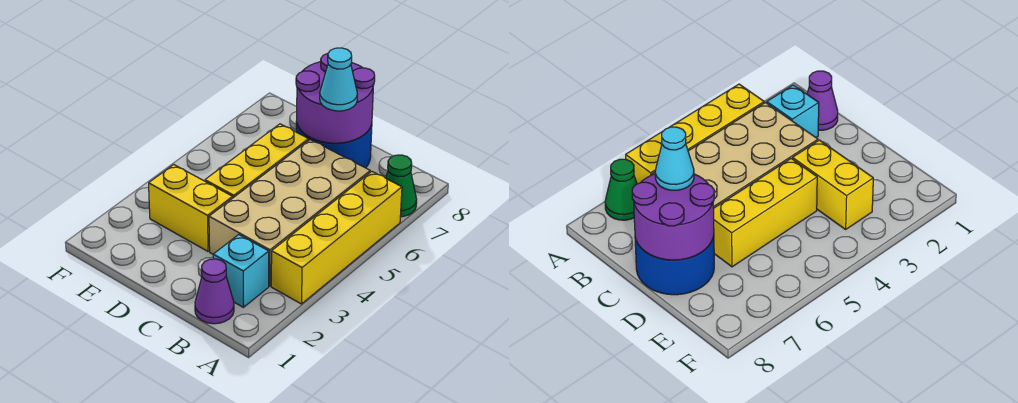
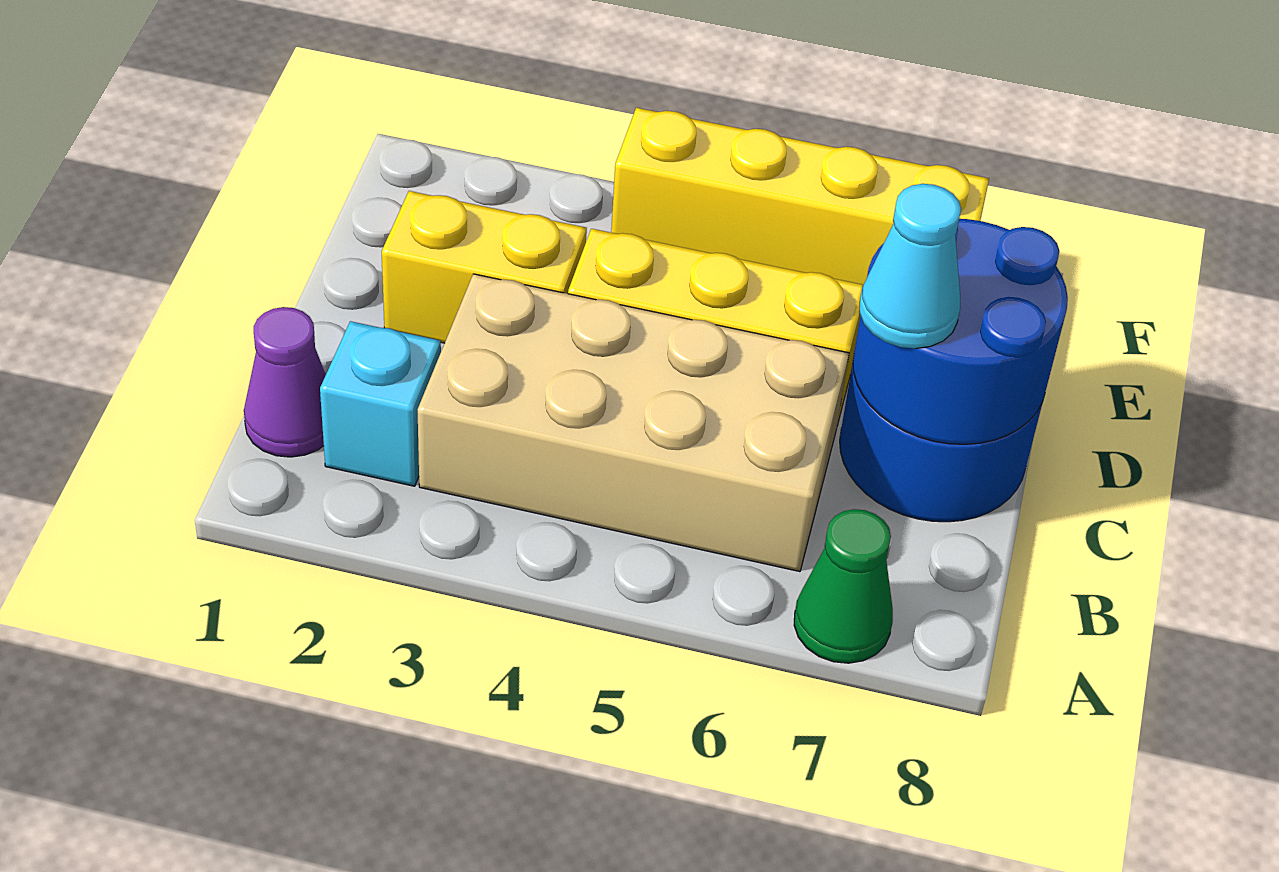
yellow brick A3:A6 level 1 -> yellow brick F4:F7 level 1
purple round brick C7:D8 level 2 -> blue round brick C7:D8 level 2
yellow brick D3:E3 level 1 -> yellow brick D2:D3 level 1

